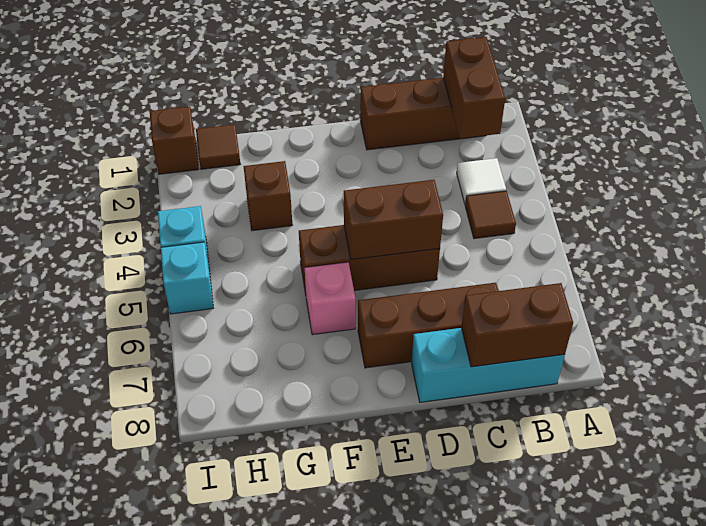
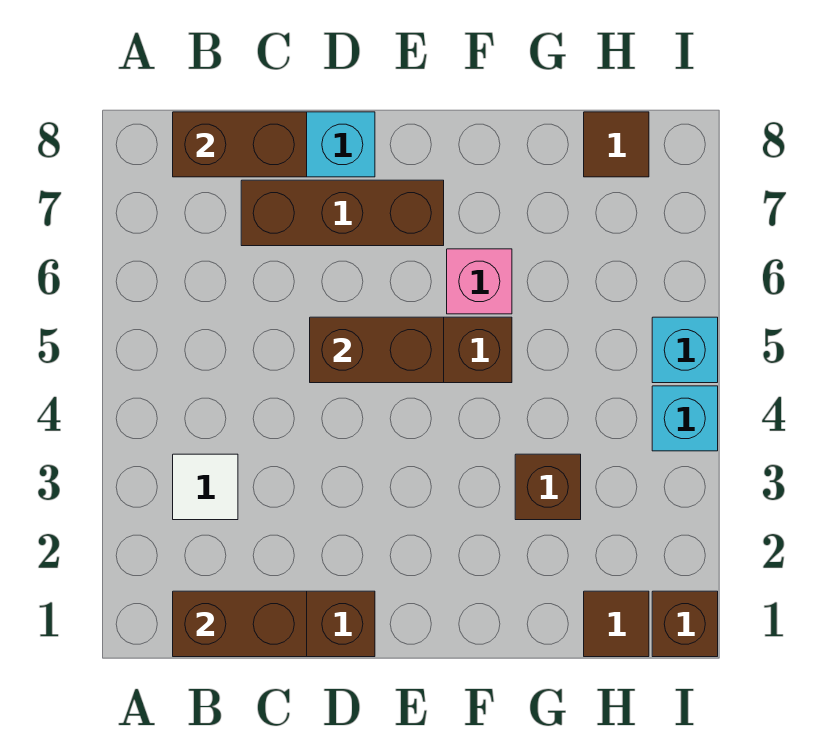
brown brick B1:B2 level 2 -> brown brick B1:C1 level 2
brown tile B4 level 1 -> brown tile H8 level 1

